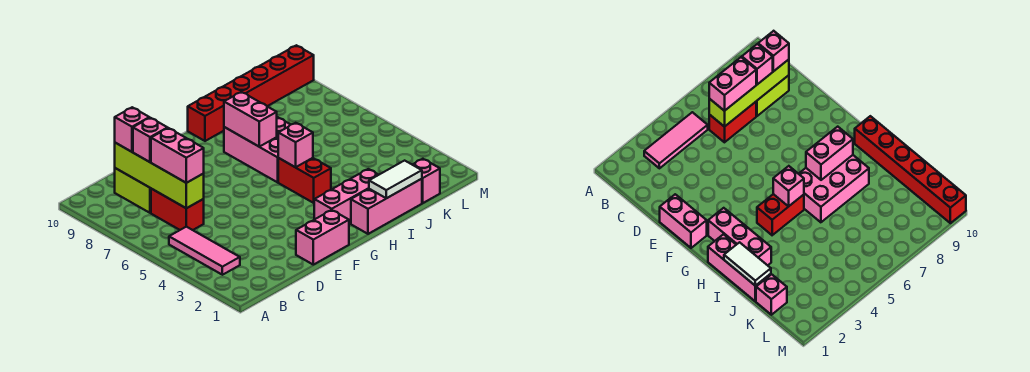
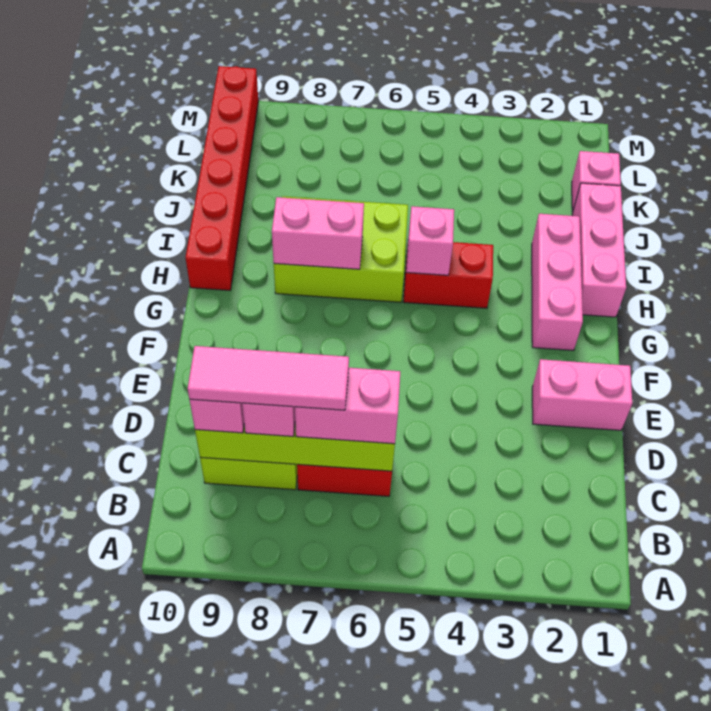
pink tile B3:B5 level 1 -> pink tile C7:C9 level 4
pink brick E1:F1 level 1 -> pink brick E1:E2 level 1
pink brick H6:I8 level 1 -> lime brick H6:I8 level 1
white tile I1:J1 level 2 -> none

